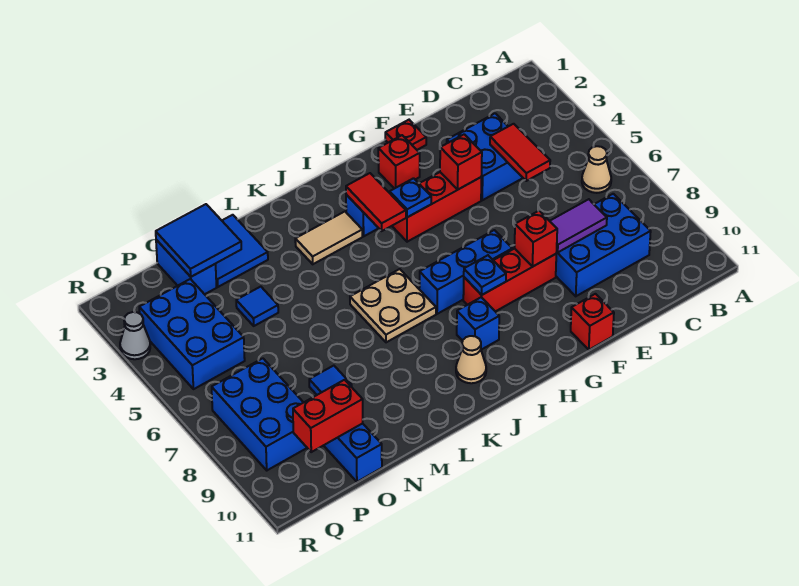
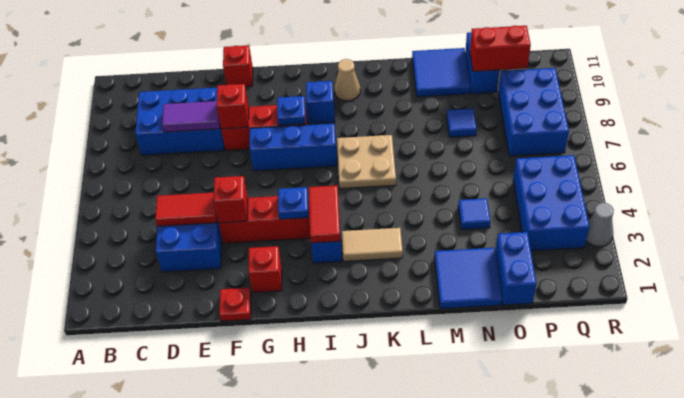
tan cone B6 level 1 -> none
red tile D4:D5 level 2 -> red tile D4:E4 level 2
blue tile N1:O2 level 2 -> blue tile M10:N11 level 1

